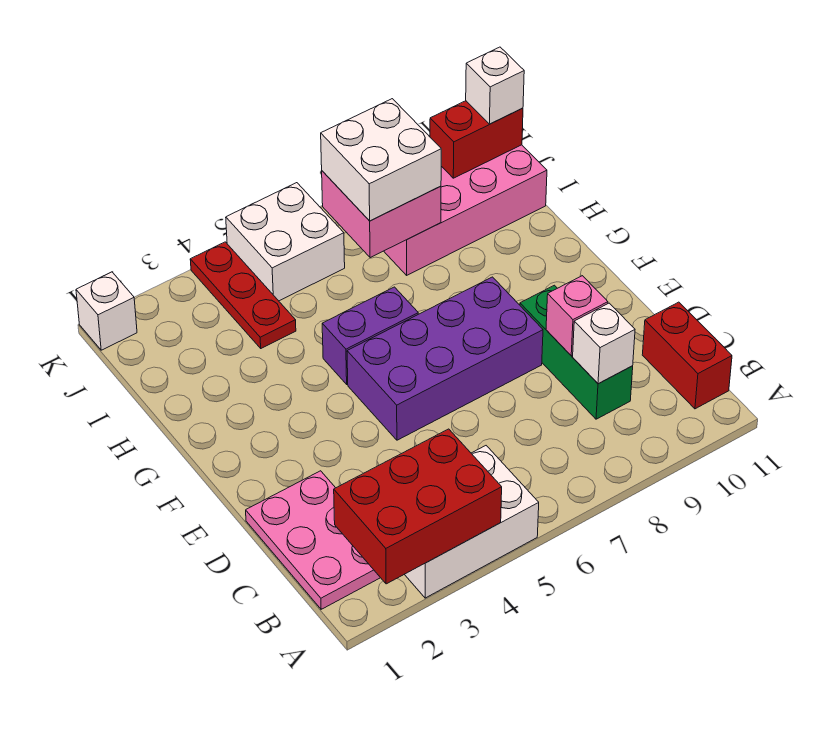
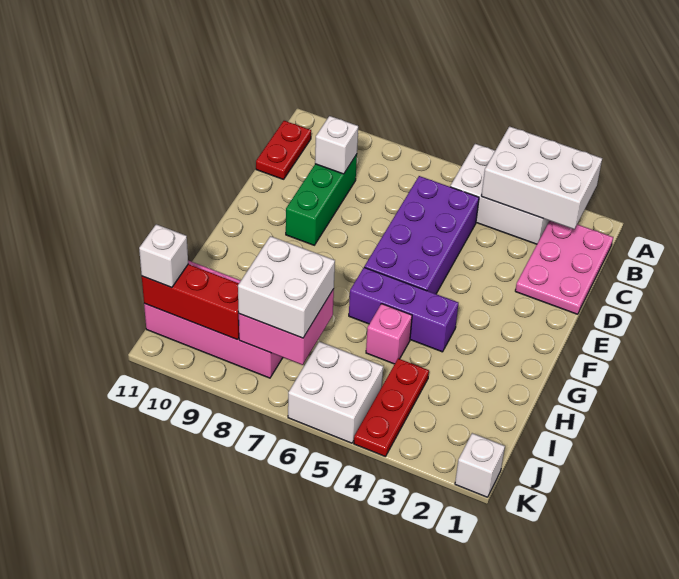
red brick A2:B4 level 2 -> white brick A2:B4 level 2
red brick B11:C11 level 1 -> red plate B11:C11 level 1
pink brick D9 level 2 -> pink brick H5 level 1
purple brick E5:F8 level 1 -> purple brick C5:F6 level 1
purple brick G5:G6 level 1 -> purple brick G4:G6 level 1
red brick J10:J11 level 2 -> red brick J9:J11 level 2

